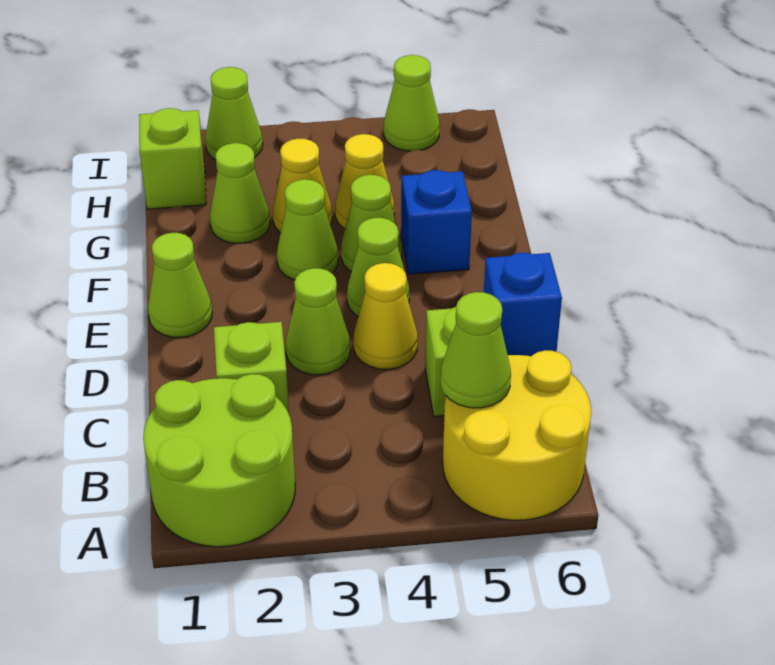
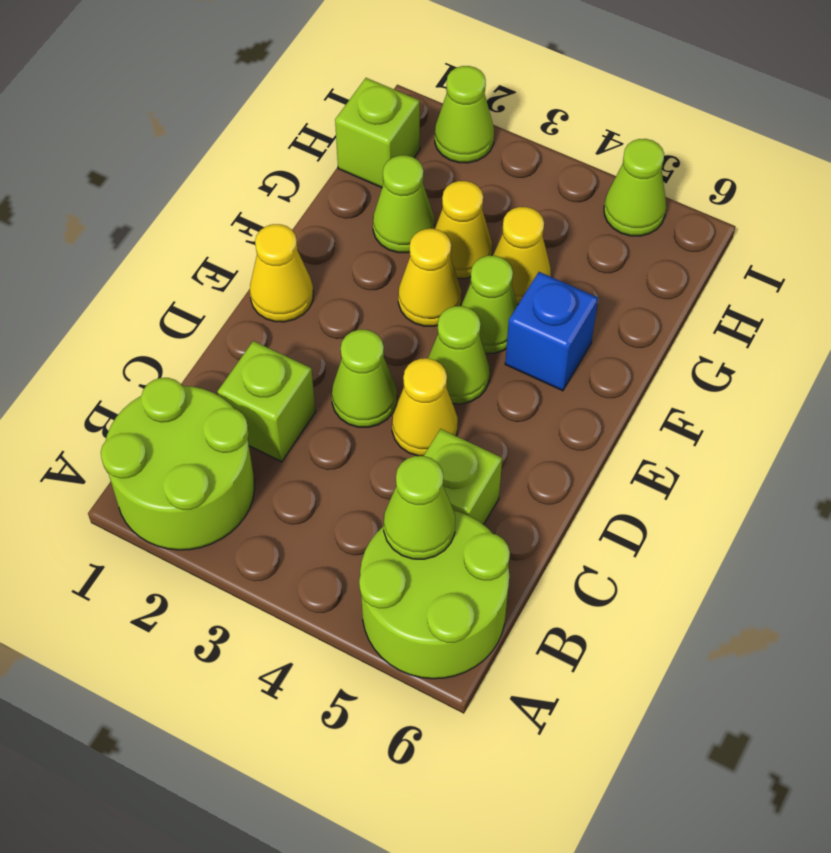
yellow round brick A5:B6 level 1 -> lime round brick A5:B6 level 1
blue brick D6 level 1 -> none
lime cone E1 level 1 -> yellow cone E1 level 1
lime cone F3 level 1 -> yellow cone F3 level 1

